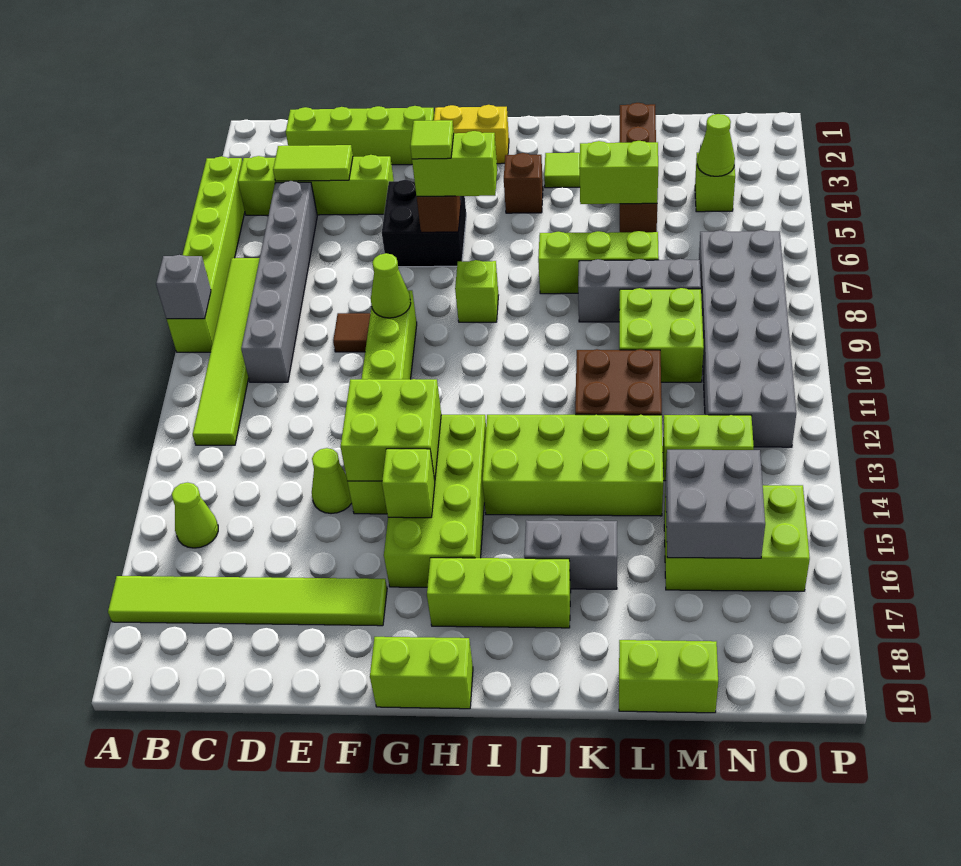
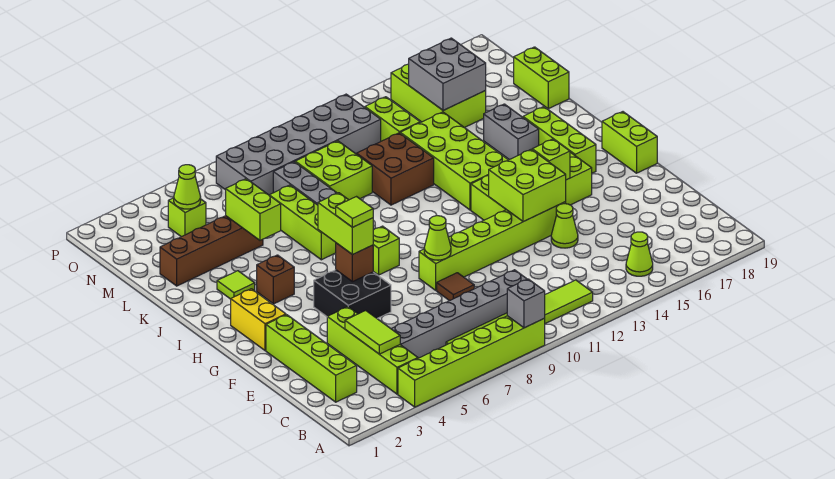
lime tile A17:F17 level 1 -> none

